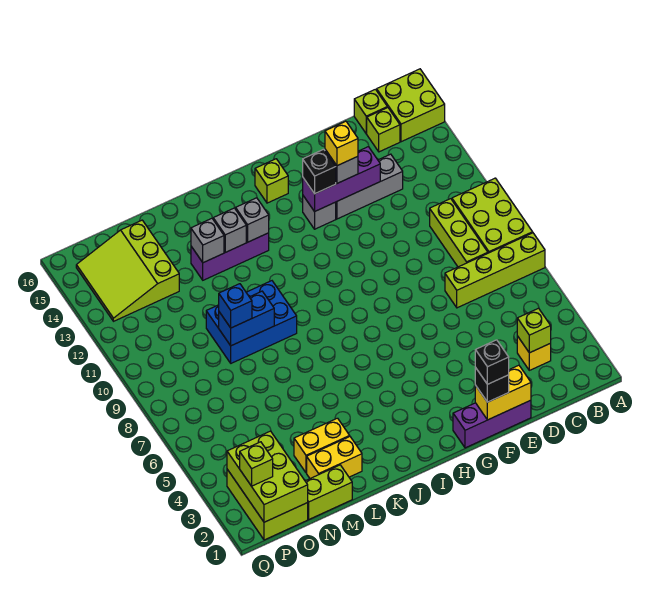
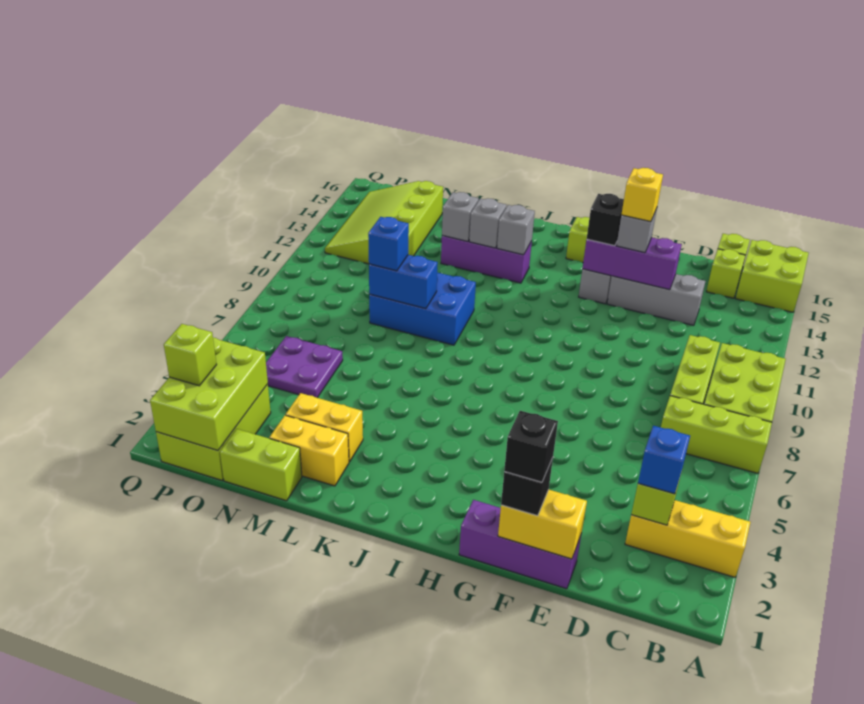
lime brick A7:D7 level 1 -> lime brick A7:C7 level 1
yellow brick C3 level 1 -> yellow brick A3:C3 level 1
none -> blue brick C3 level 3
none -> purple plate N5:O6 level 1
lime slope N13:P15 level 1 top N -> lime slope N12:P15 level 1 top N

